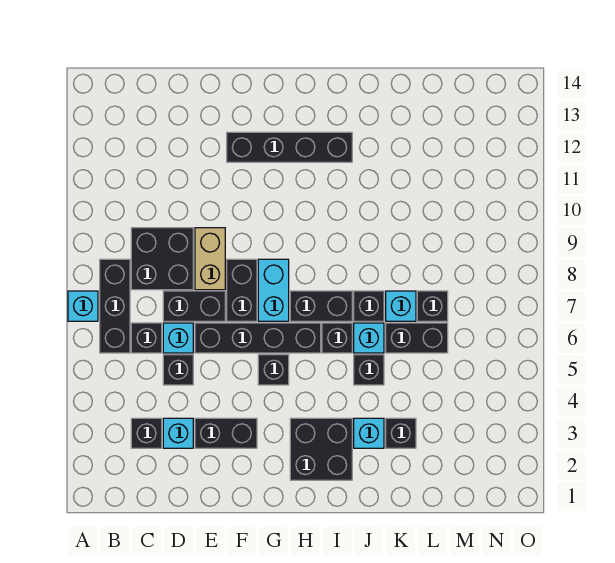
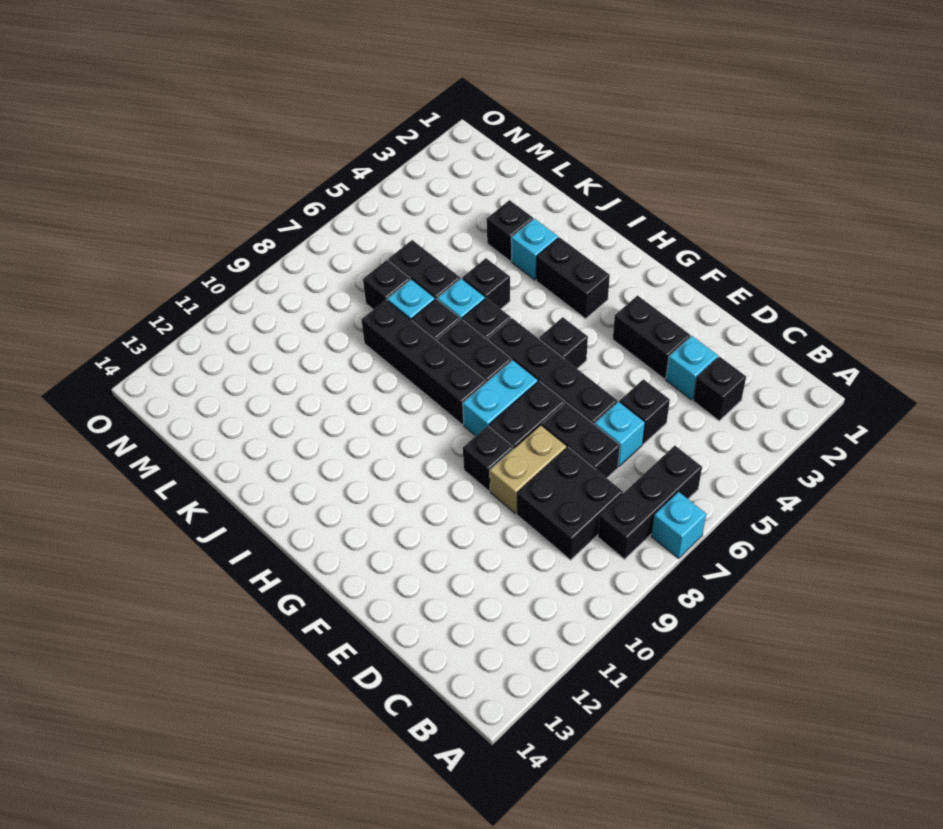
black brick C6 level 1 -> black brick F9 level 1
black brick F12:I12 level 1 -> black brick H8:K8 level 1
black brick H2:I3 level 1 -> black brick H3:I3 level 1

